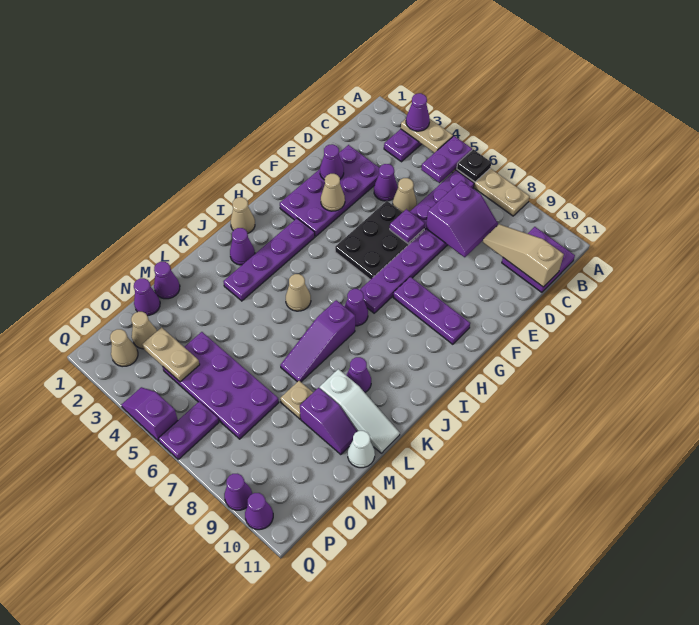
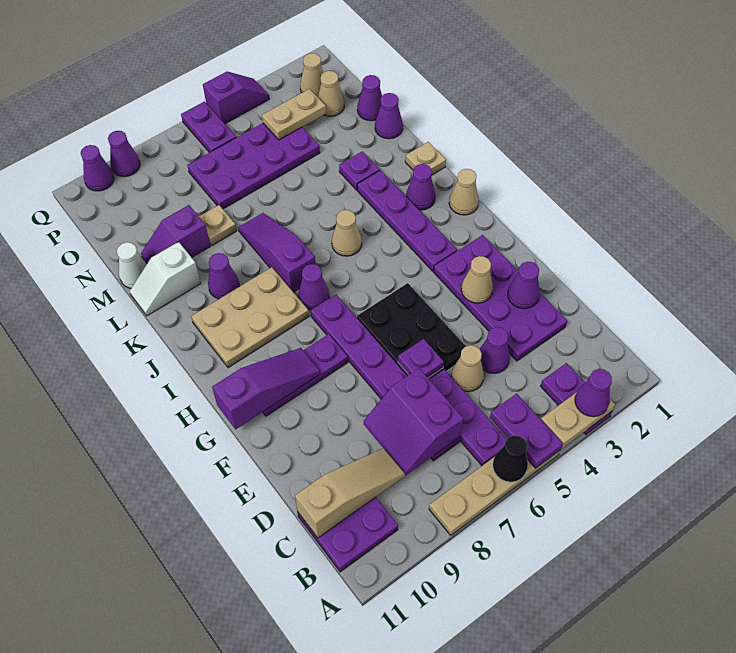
black plate A6 level 2 -> black cone A6 level 2
none -> purple slope G9:G11 level 2 top 11
none -> tan plate I8:J10 level 1
none -> tan plate K1 level 1
none -> purple plate L3 level 1
white slope L9:L11 level 1 top 9 -> white slope L10:L11 level 1 top 10

